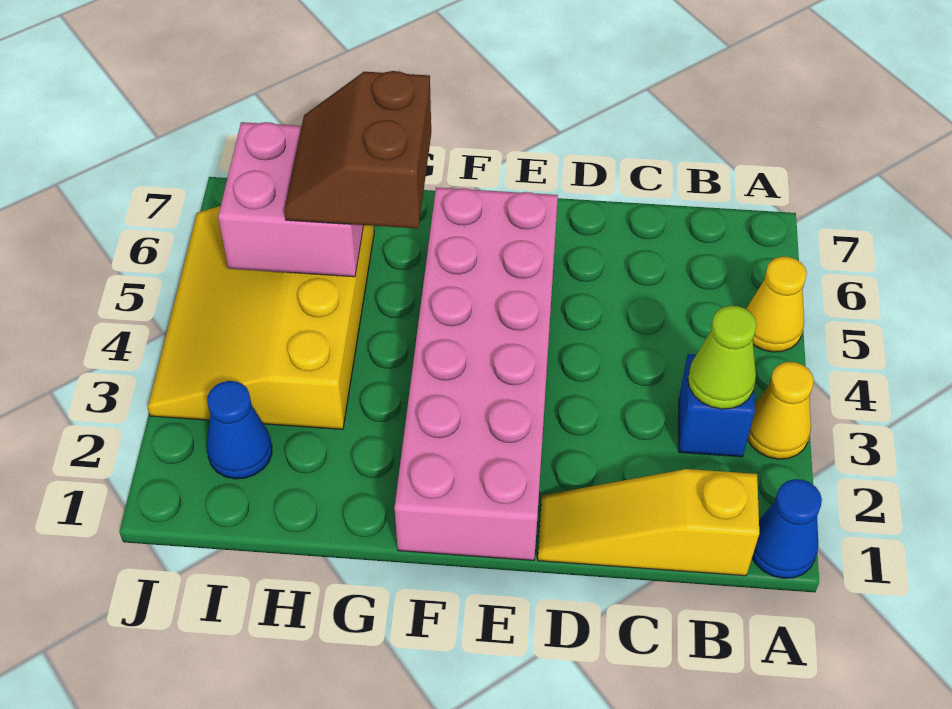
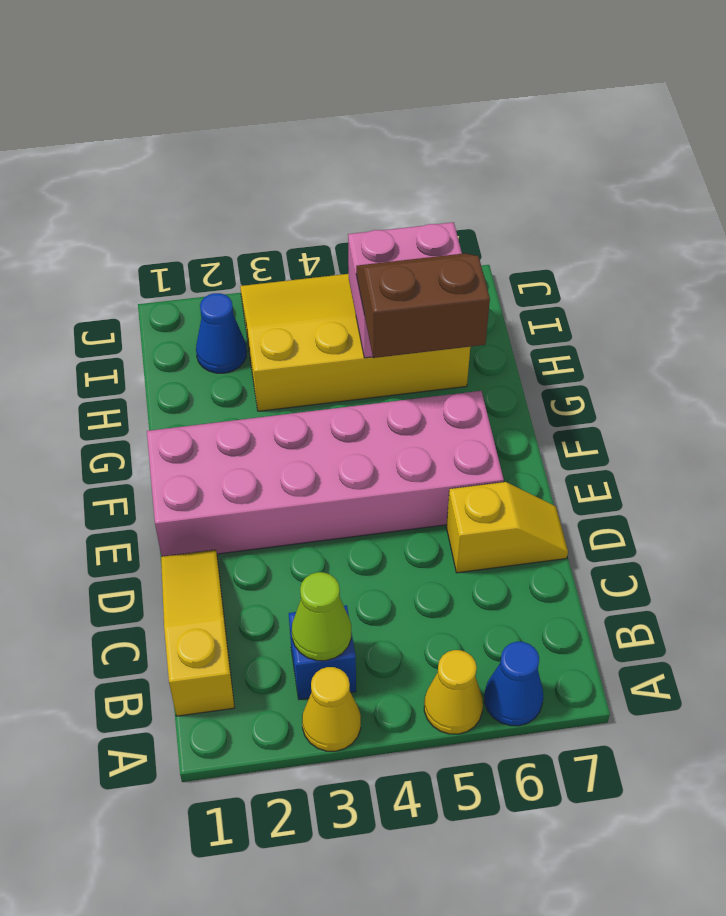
blue cone A1 level 1 -> blue cone A6 level 1
none -> yellow slope D6:D7 level 1 top 6

